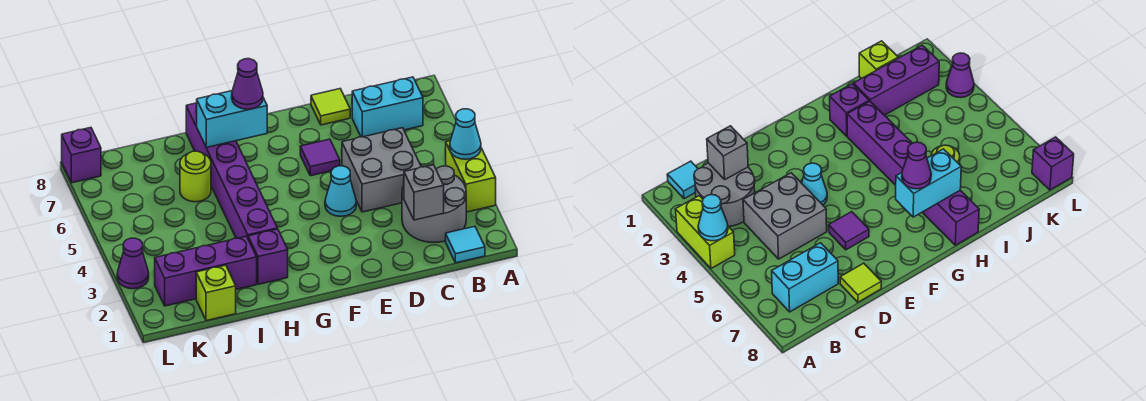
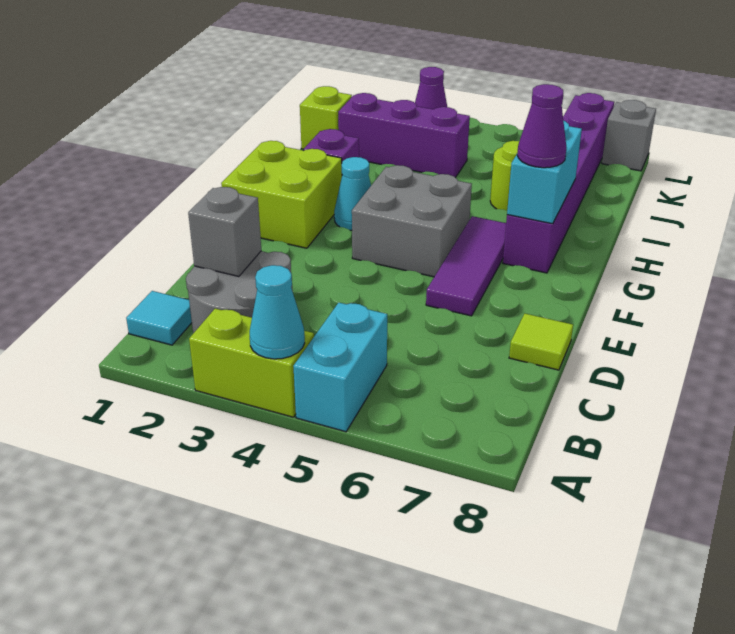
cyan brick B7:C7 level 1 -> cyan brick A5:B5 level 1
grey brick C4:D5 level 1 -> grey brick F4:G5 level 1
cyan cone E4 level 1 -> cyan cone G3 level 1
purple tile E6 level 1 -> purple tile E6:G6 level 1
none -> lime brick F1:G2 level 1
purple brick H3:H8 level 1 -> purple brick G7:L7 level 1
purple brick I2:K2 level 1 -> purple brick J2:J4 level 1
purple brick L8 level 1 -> grey brick L8 level 1

